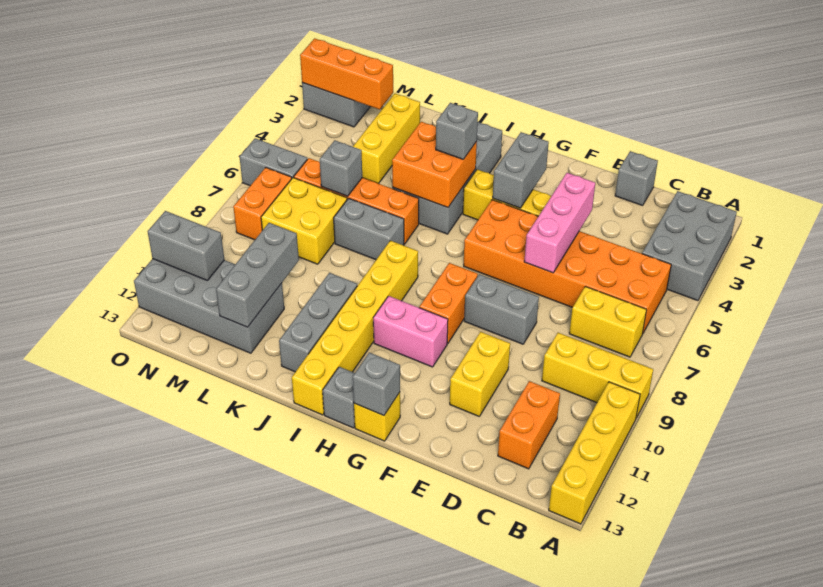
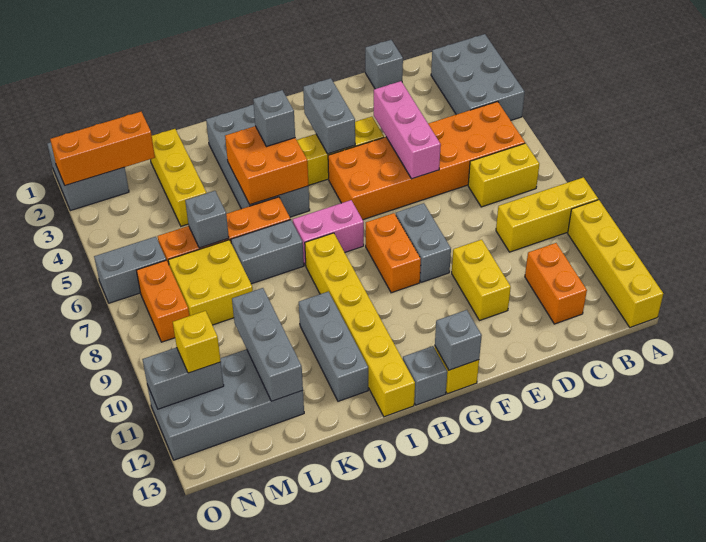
grey brick E8:F8 level 1 -> grey brick F8:F9 level 1
pink brick G10:H10 level 1 -> pink brick H7:I7 level 1
none -> yellow brick N11 level 3

